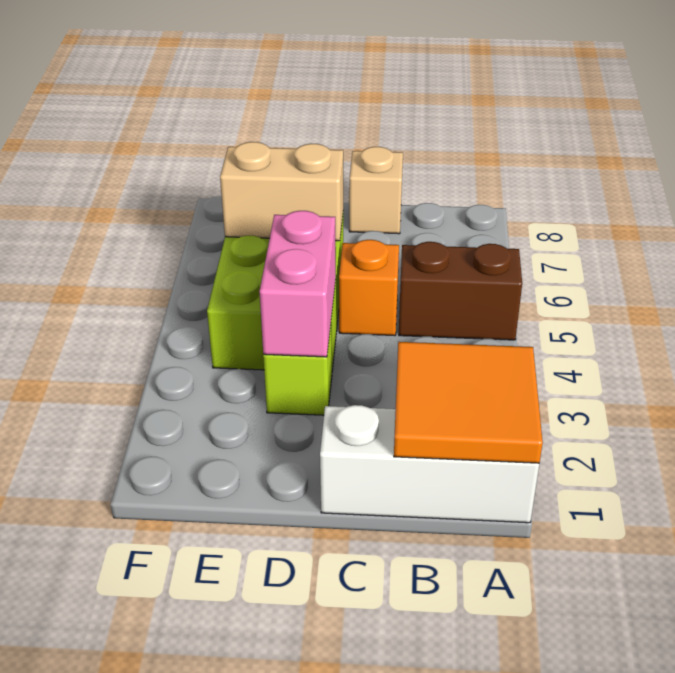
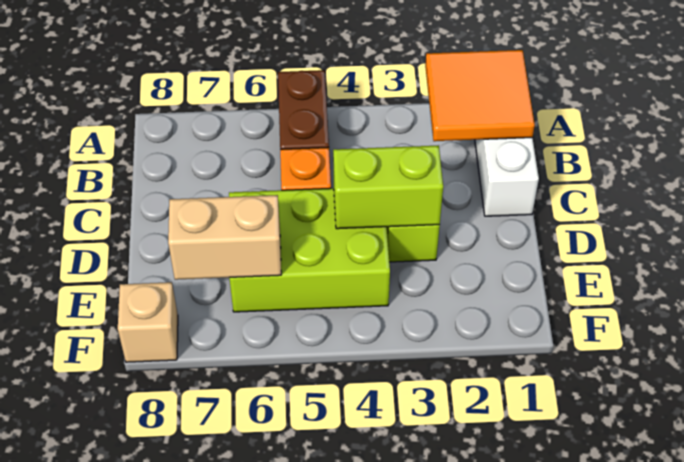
tan brick C8 level 1 -> tan brick F8 level 1
pink brick D3:D4 level 2 -> lime brick D3:D4 level 2
tan brick D6:E6 level 2 -> tan brick E6:E7 level 2

